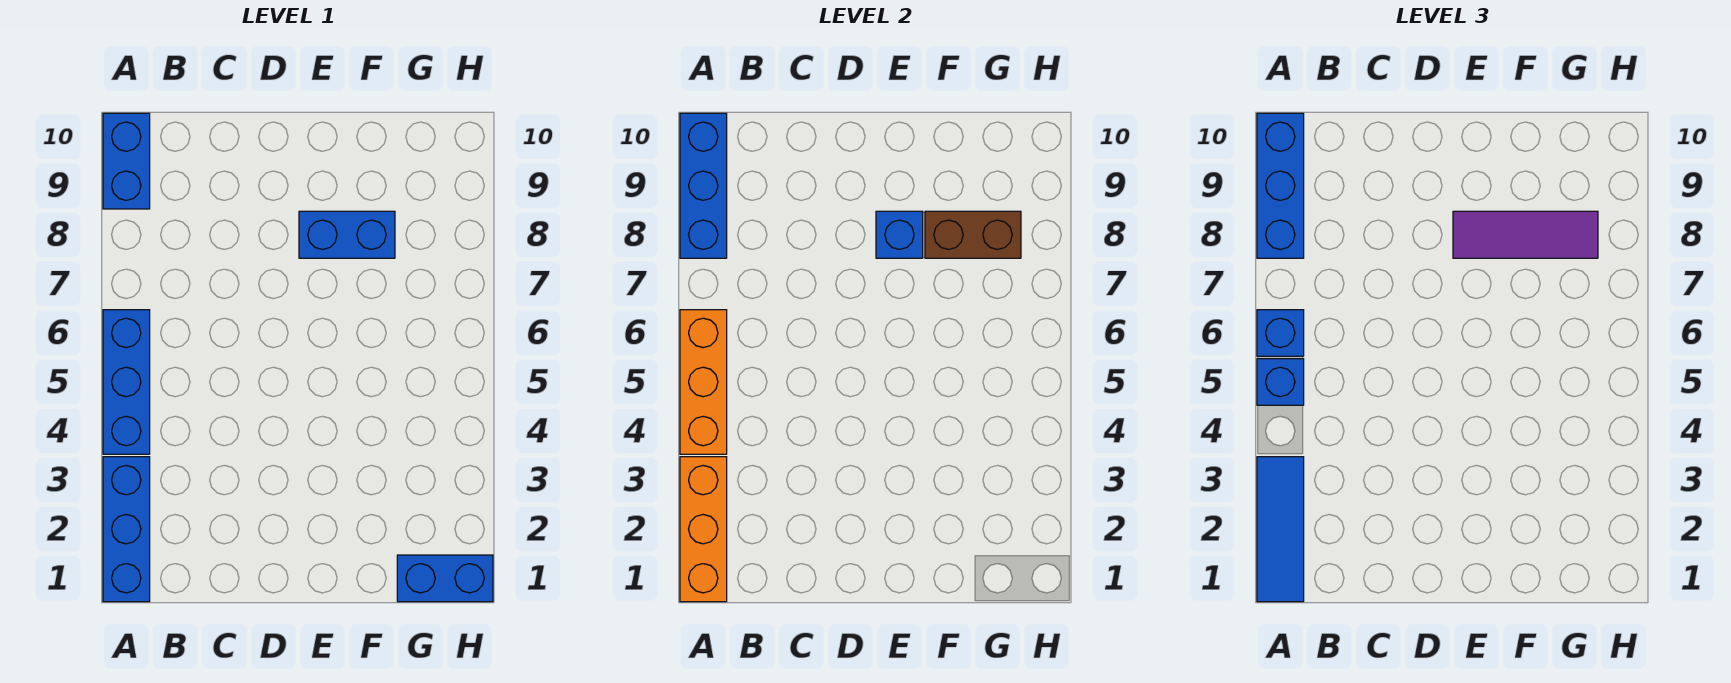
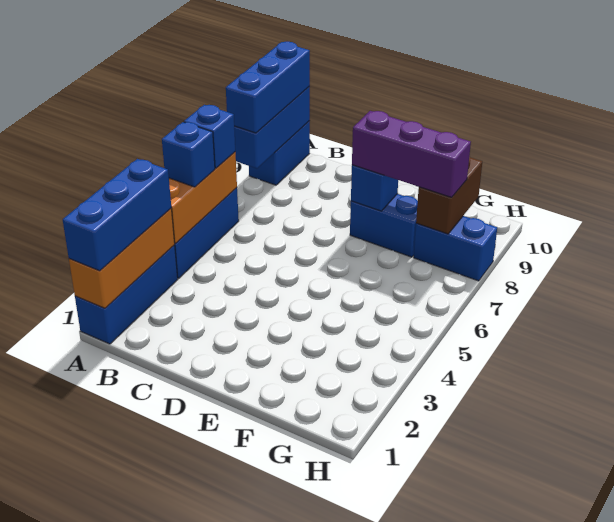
blue tile A1:A3 level 3 -> blue brick A1:A3 level 3
purple tile E8:G8 level 3 -> purple brick E8:G8 level 3
brown brick F8:G8 level 2 -> brown brick G8:G9 level 2
blue brick G1:H1 level 1 -> blue brick G8:H8 level 1

